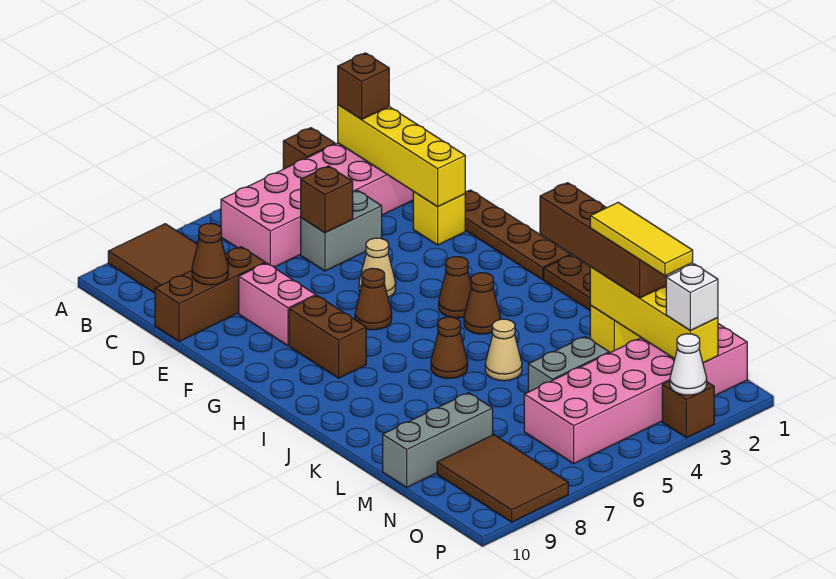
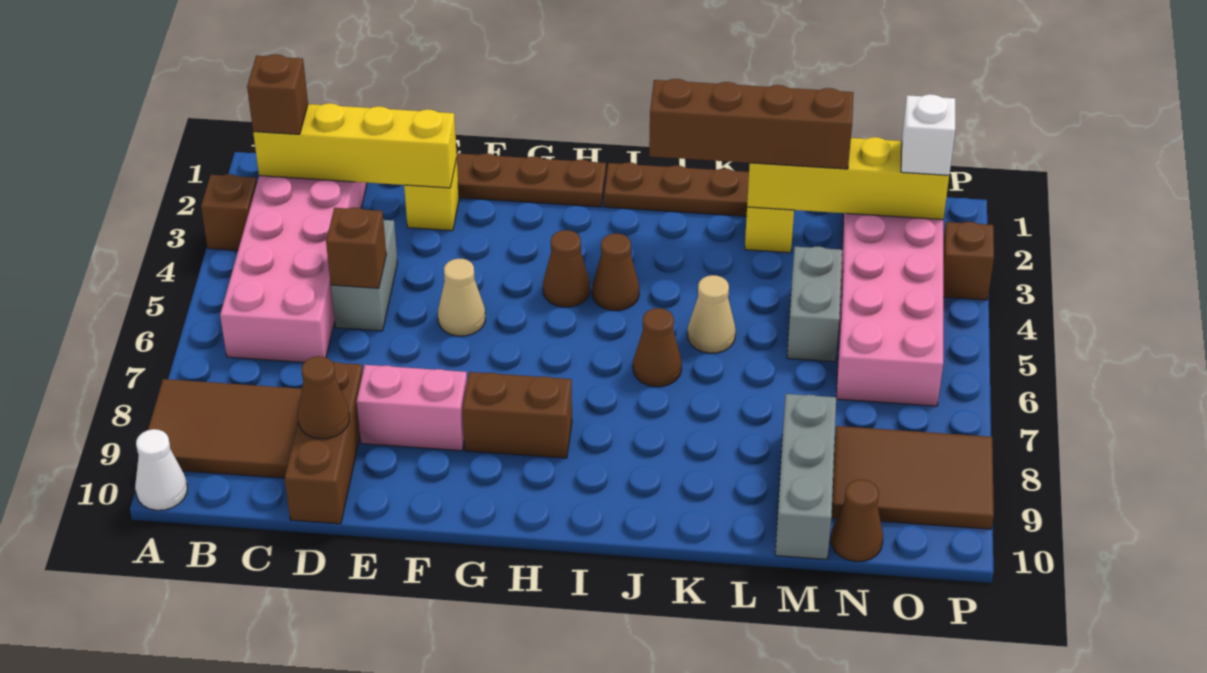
brown cone G6 level 1 -> brown cone N10 level 1
yellow tile L2:N2 level 4 -> none
white cone P3 level 2 -> white cone A10 level 1

